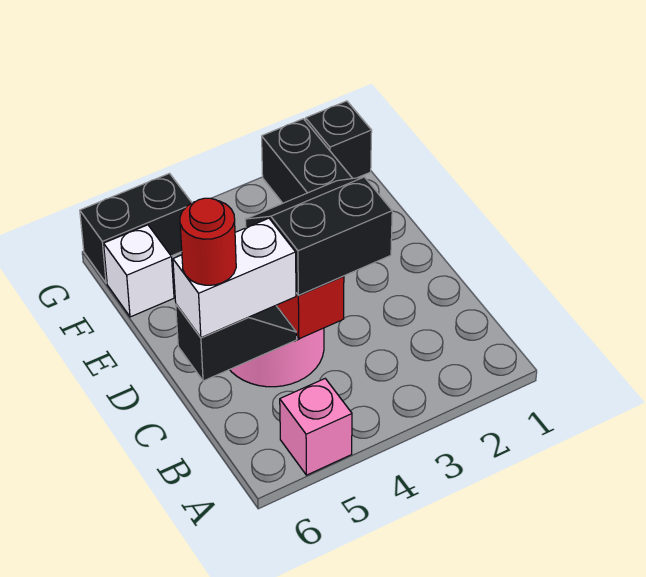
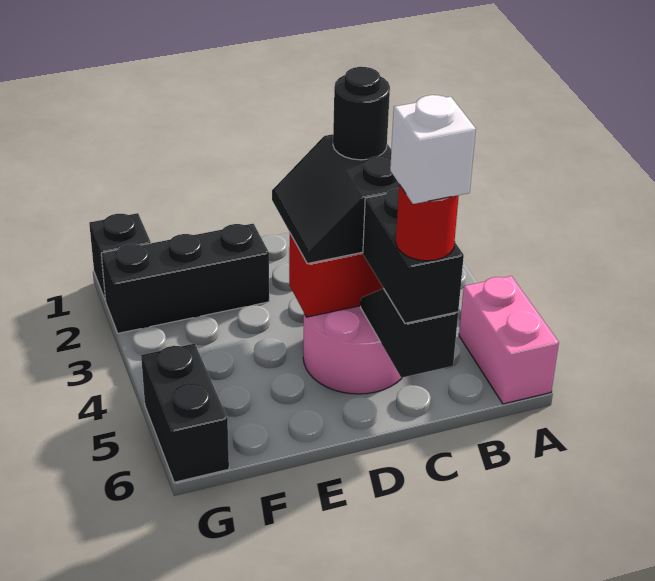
pink brick A5 level 1 -> pink brick A5:A6 level 1
none -> black round brick C3 level 4
white brick C5:C6 level 3 -> black brick C5:C6 level 3
white brick F6 level 1 -> white brick C6 level 5

